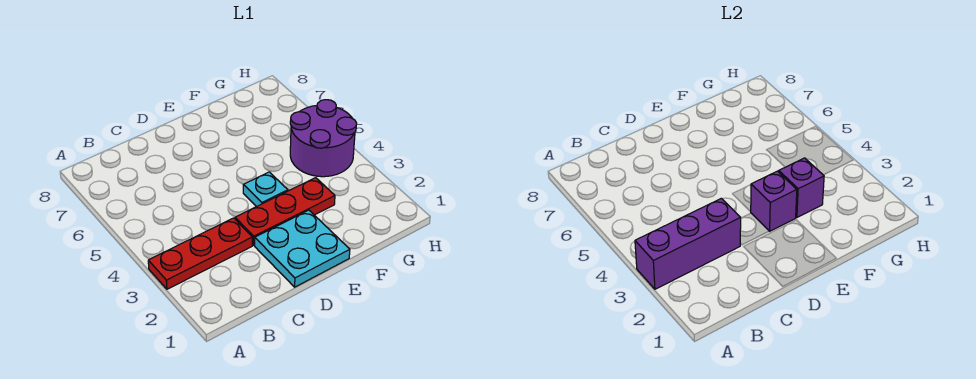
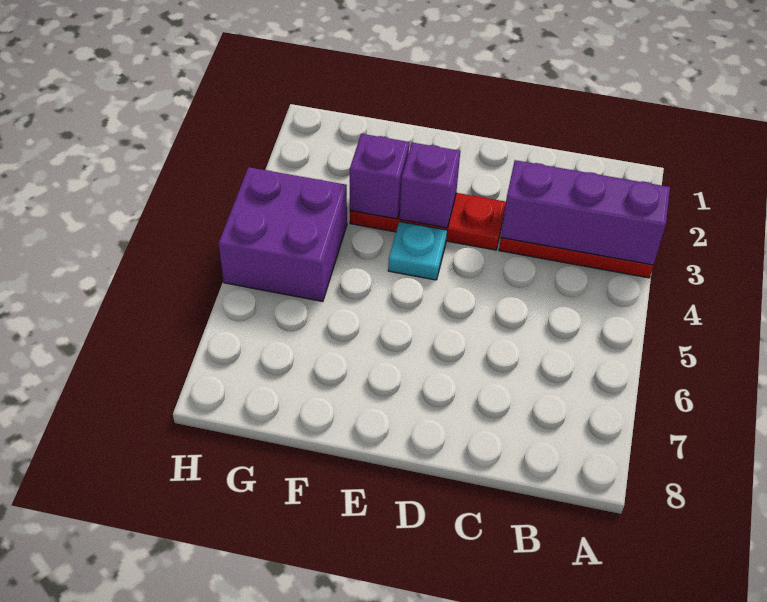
cyan plate D1:E2 level 1 -> none
purple round brick G4:H5 level 1 -> purple brick G4:H5 level 1

